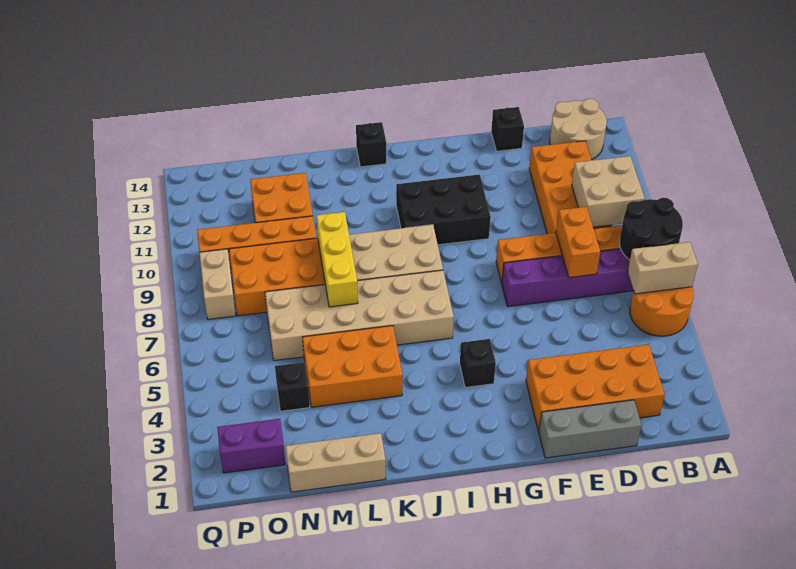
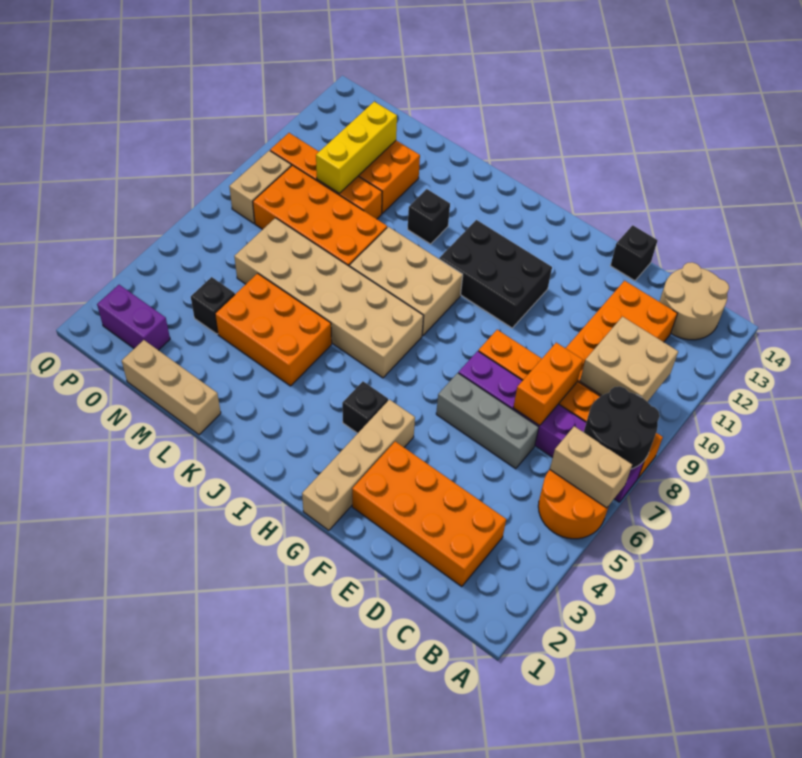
grey brick D1:F1 level 1 -> grey brick D6:F6 level 1
none -> tan brick G1:G4 level 1
black brick J14 level 1 -> black brick K11 level 1
yellow brick L7:L9 level 2 -> yellow brick N10:N12 level 2

